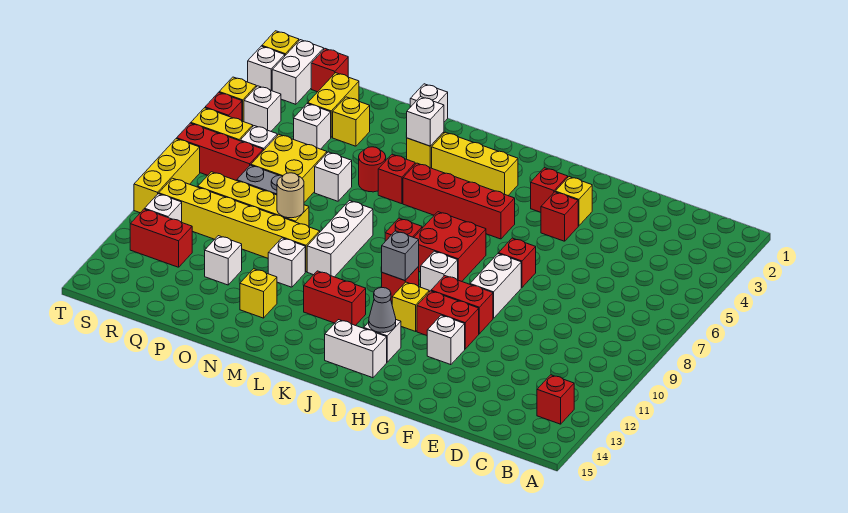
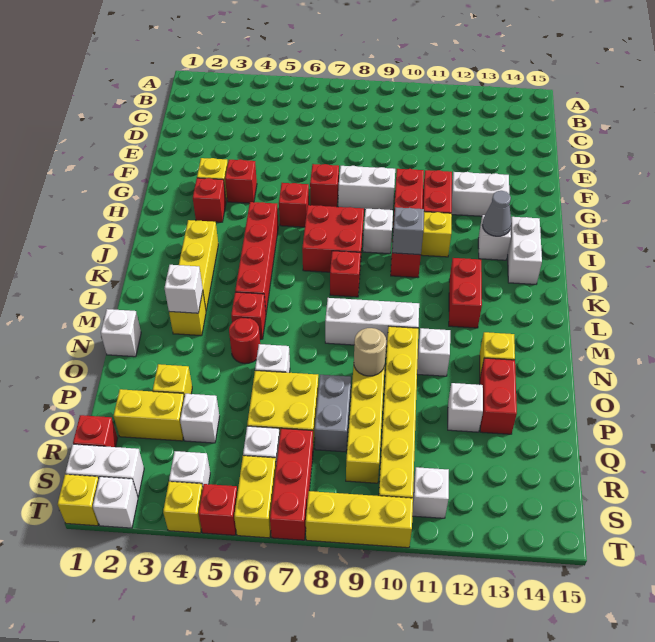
red brick B13 level 1 -> red brick H6 level 1
white brick G12 level 1 -> white brick G12:G13 level 1
red brick R12:S12 level 1 -> red brick O13:P13 level 1

